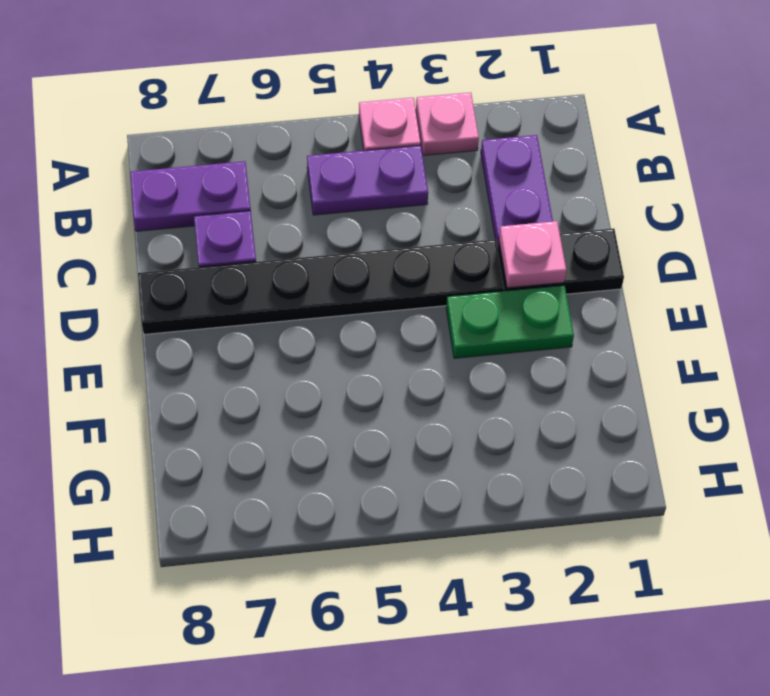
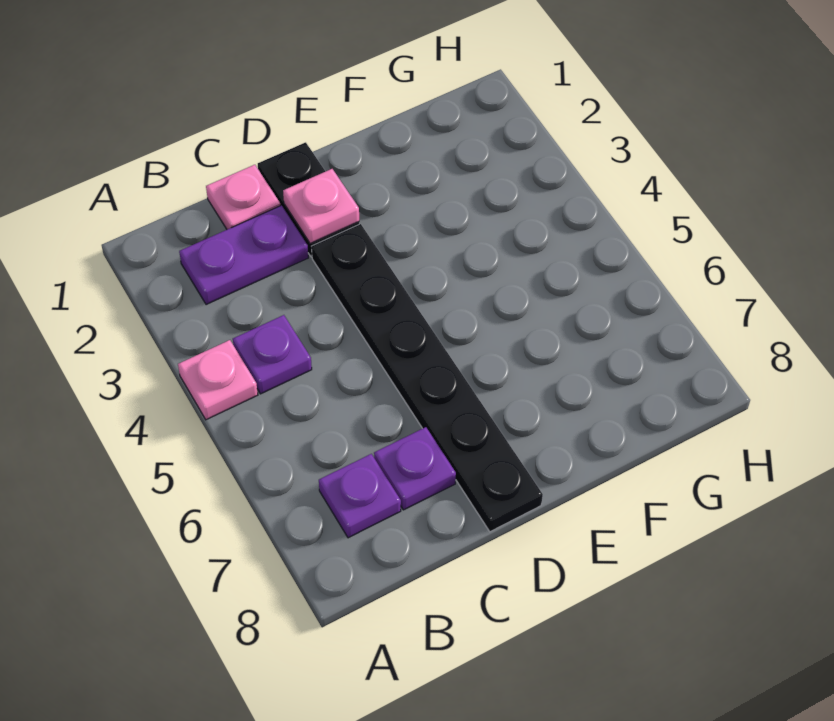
pink plate A3 level 1 -> pink plate C1 level 1
purple plate B4:B5 level 1 -> purple plate B4 level 1
purple plate B7:B8 level 1 -> purple plate B7 level 1
green plate E2:E3 level 1 -> none

